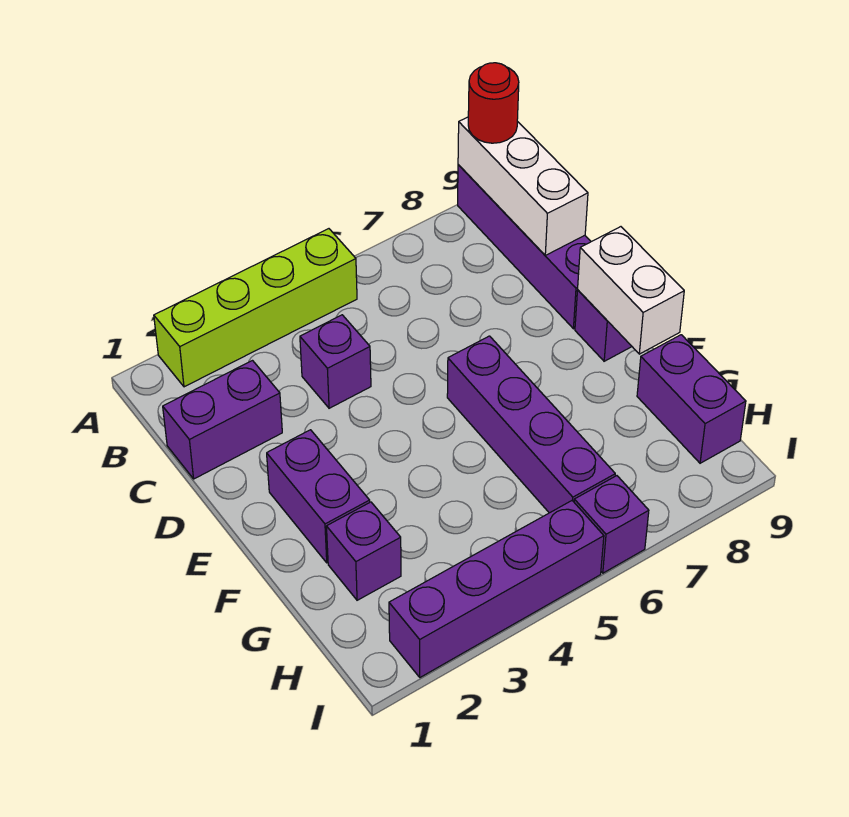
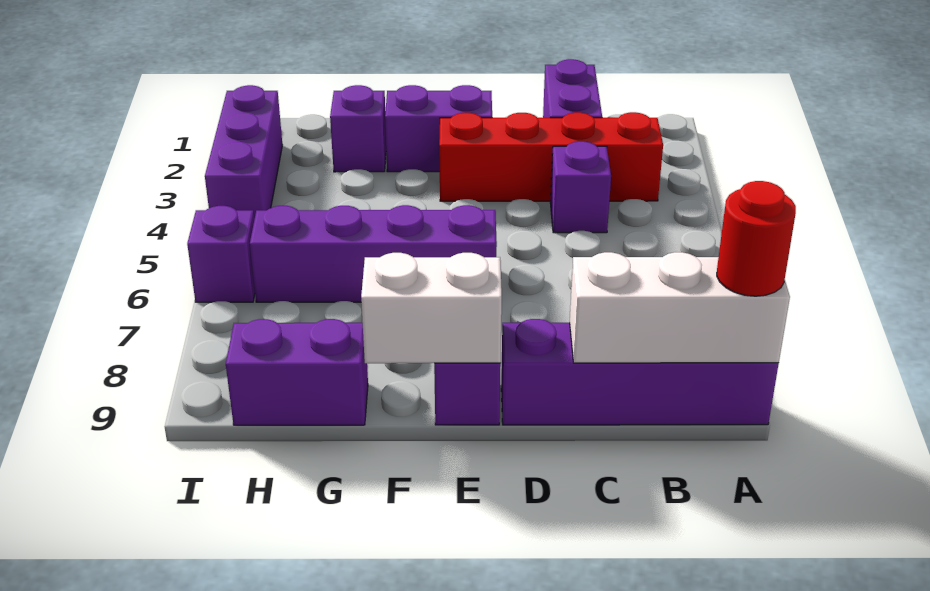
lime brick A2:A5 level 1 -> none
none -> red brick B3:E3 level 1
purple brick I2:I5 level 1 -> purple brick I2:I4 level 1

